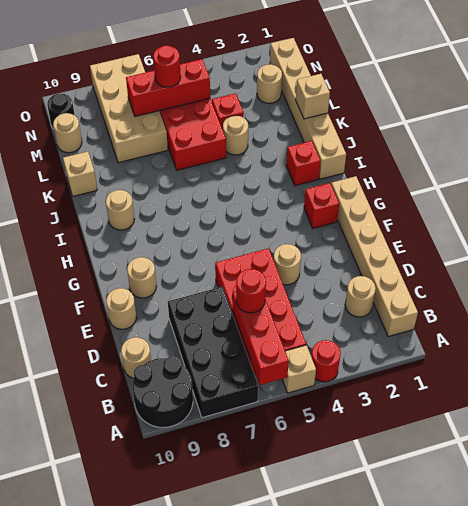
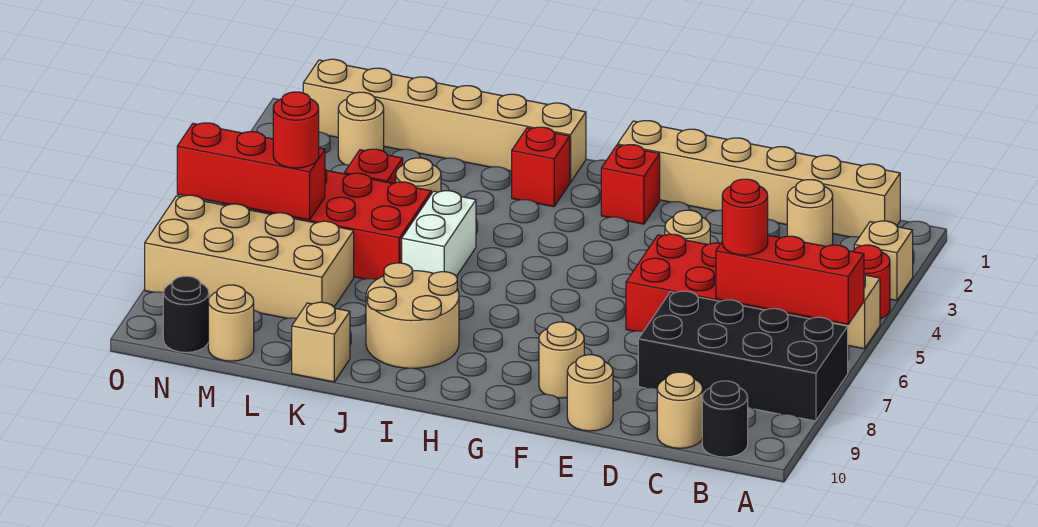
black round brick A9:B10 level 1 -> black round brick B10 level 1
tan round brick I9 level 1 -> tan round brick I8:J9 level 1
none -> white brick J5:J6 level 1
tan brick K1 level 2 -> tan brick A3 level 1
red brick M5:M7 level 2 -> red brick M6:O6 level 2

